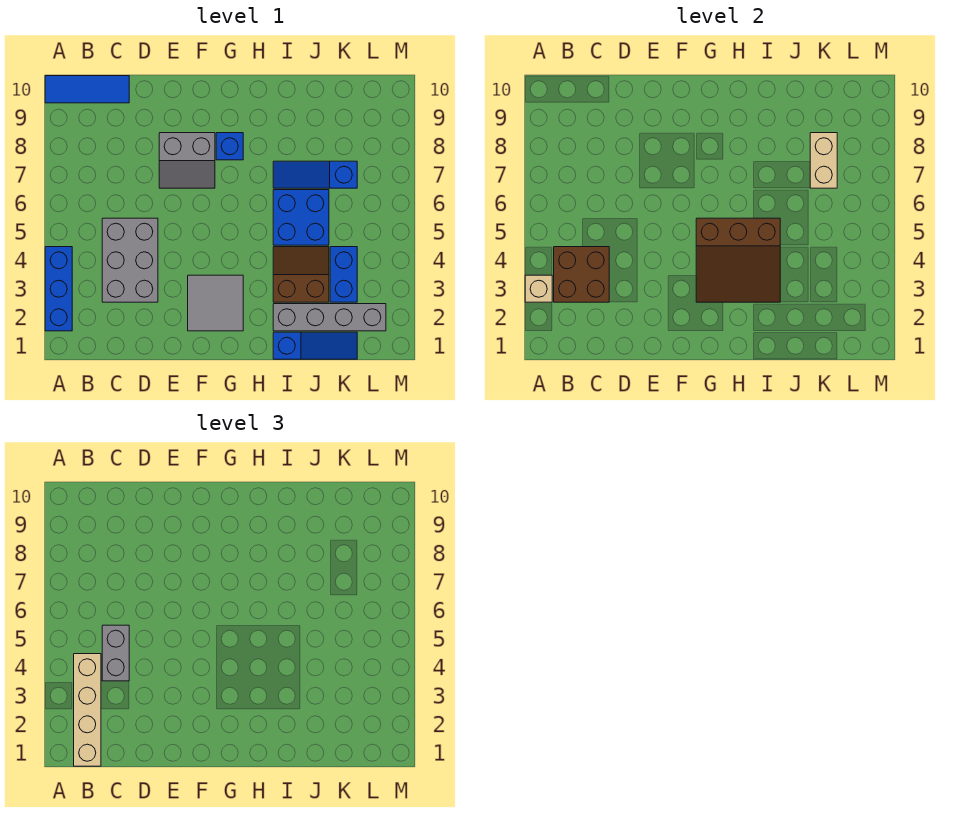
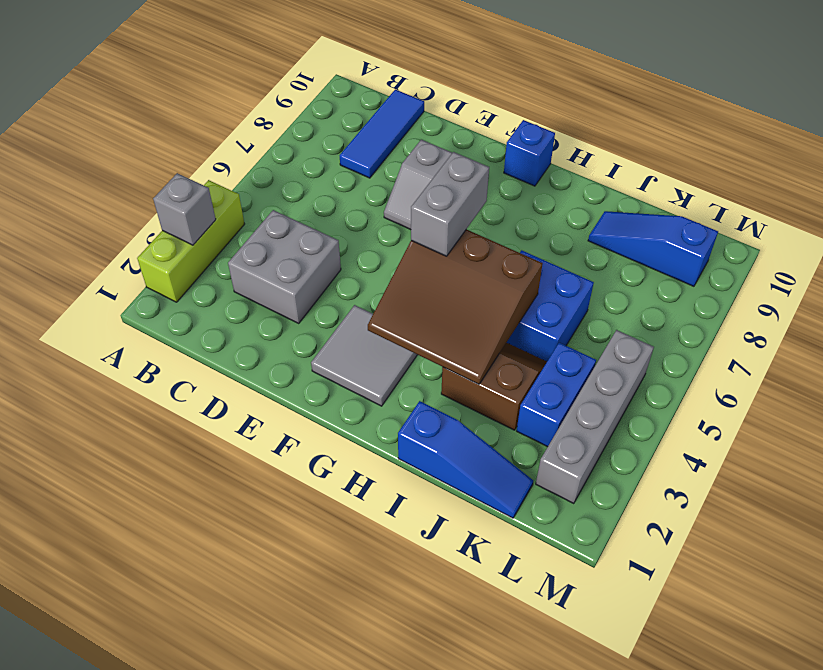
blue brick A2:A4 level 1 -> lime brick A2:A4 level 1
tan brick A3 level 2 -> grey brick A3 level 2
blue tile A10:C10 level 1 -> blue tile C8:C10 level 1
tan brick B1:B4 level 3 -> none
brown brick B3:C4 level 2 -> none
grey brick C3:D5 level 1 -> grey brick C3:D4 level 1
grey brick C4:C5 level 3 -> grey brick G5:G6 level 3
blue brick G8 level 1 -> blue brick G10 level 1
grey brick I2:L2 level 1 -> grey brick L2:L5 level 1
blue slope I7:K7 level 1 top K -> blue slope J9:L9 level 1 top L
tan brick K7:K8 level 2 -> none

